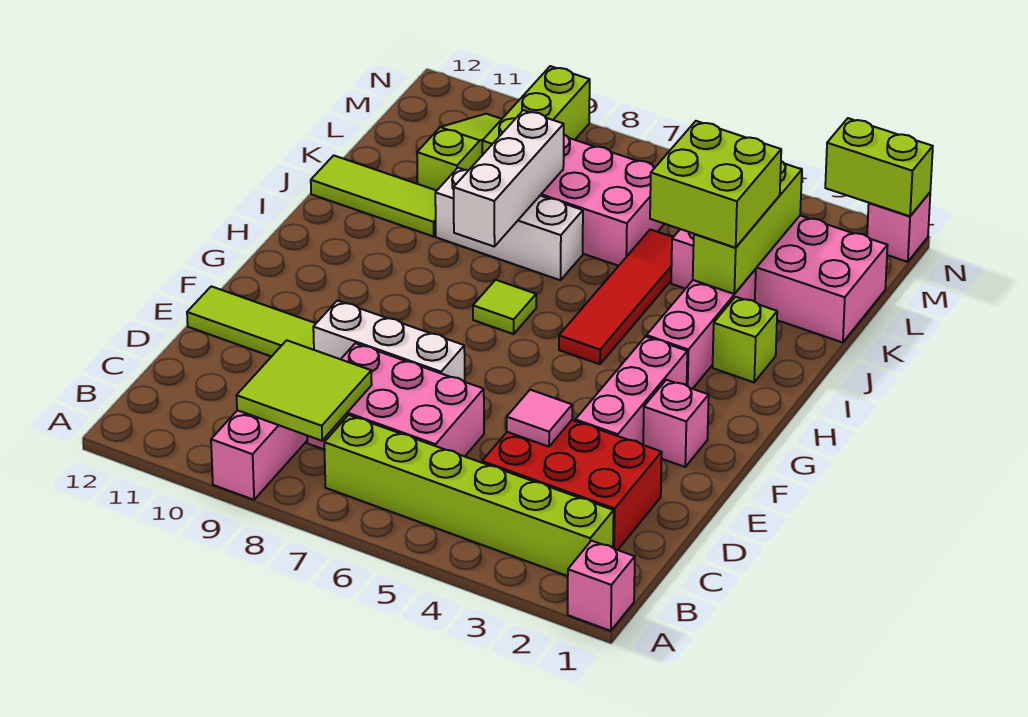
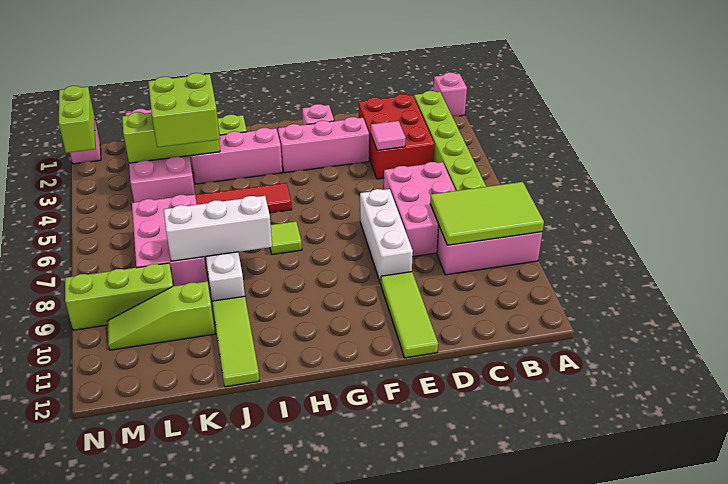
lime tile B8:C9 level 2 -> lime tile A8:C9 level 2

